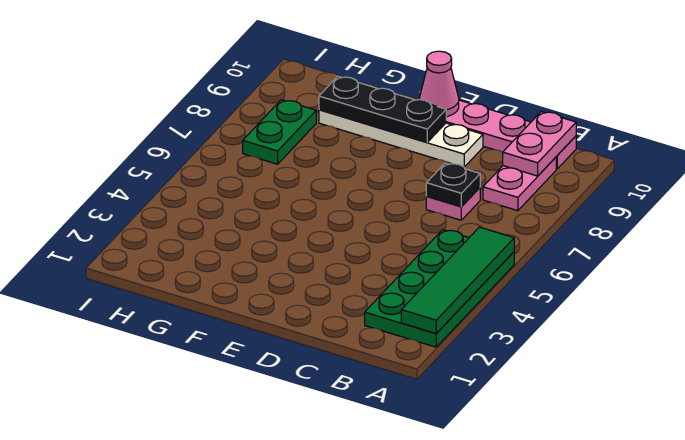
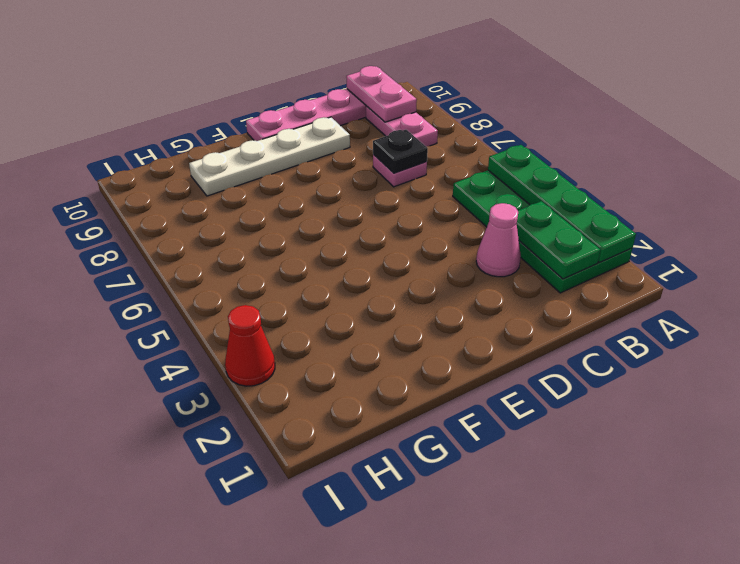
green tile A2:A5 level 2 -> green plate A2:A5 level 2
black plate E9:G9 level 2 -> none
pink cone E10 level 2 -> pink cone C3 level 1
green plate H7:H8 level 1 -> green plate B2:B3 level 2
none -> red cone I3 level 1

